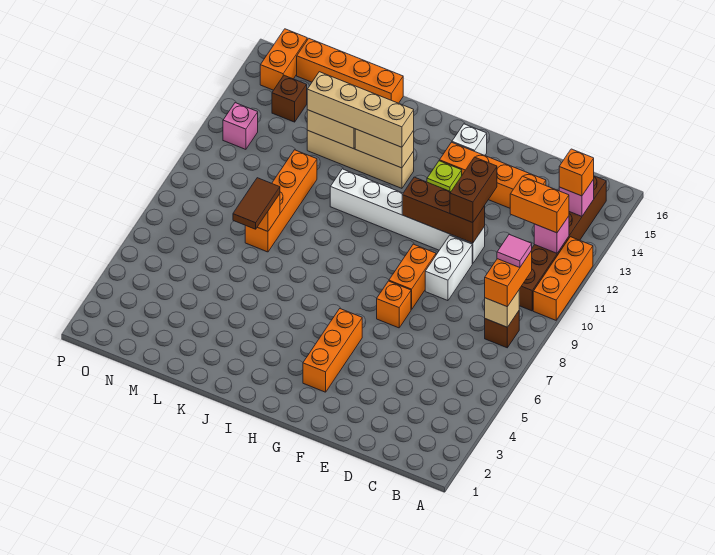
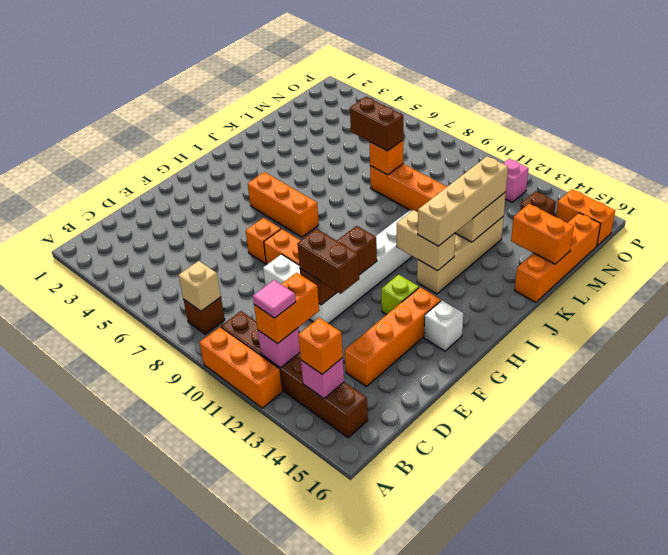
orange brick B8:B9 level 3 -> orange brick L15:L16 level 2
pink tile B9 level 4 -> pink tile B12 level 4
orange brick G3:G5 level 1 -> orange brick H5:H7 level 1
tan brick I13:J13 level 2 -> tan brick I12:I13 level 2
brown tile L7:L8 level 3 -> brown brick L7:L8 level 3

